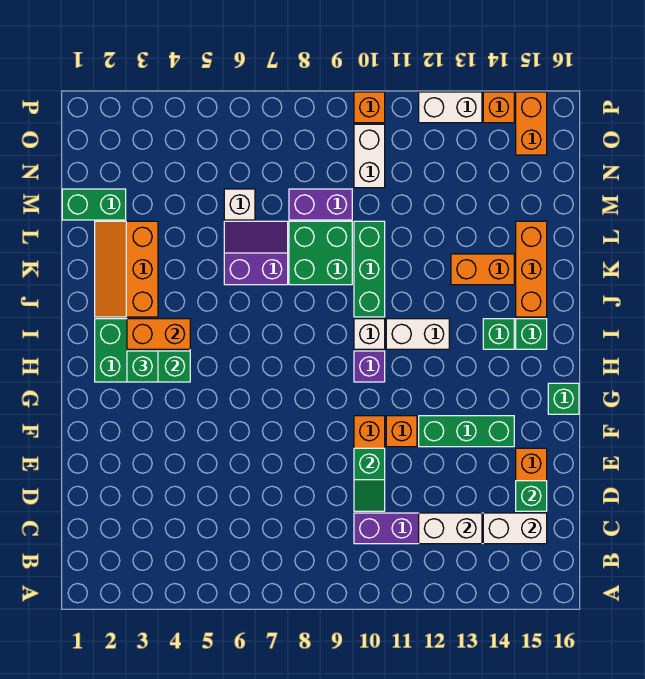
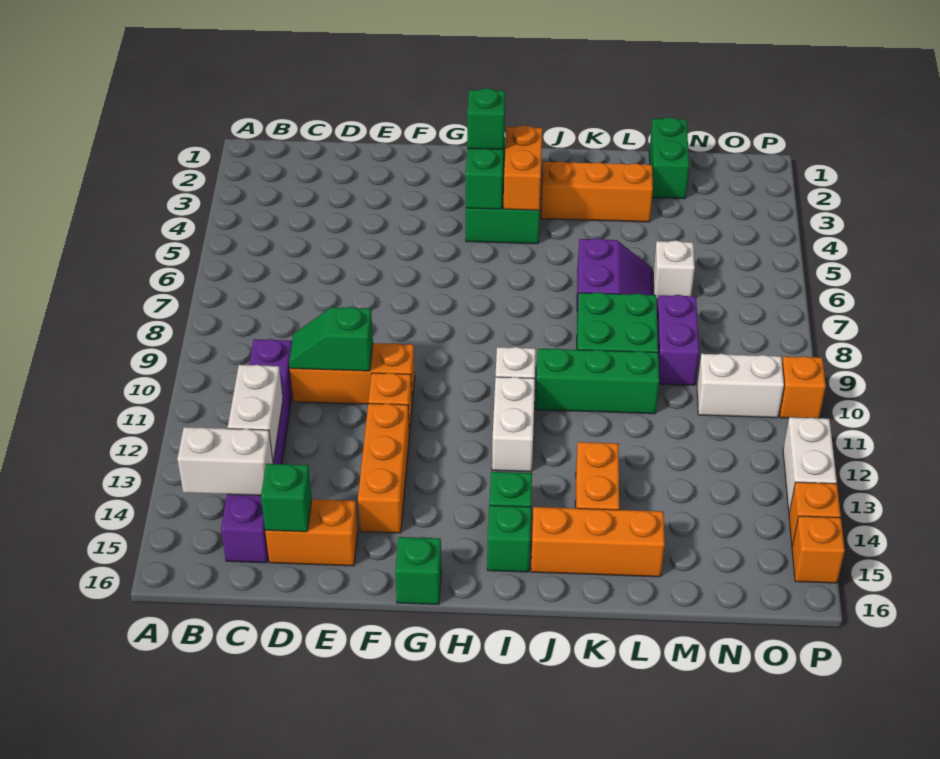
white brick C14:C15 level 2 -> white brick B14:C14 level 2
green brick F12:F14 level 1 -> orange brick F12:F14 level 1
purple brick H10 level 1 -> none
orange brick O15:P15 level 1 -> orange brick P15 level 1

